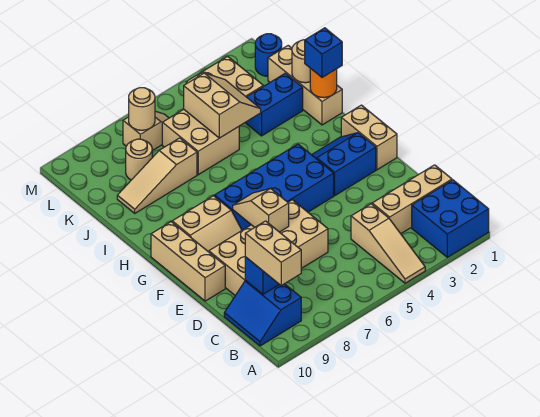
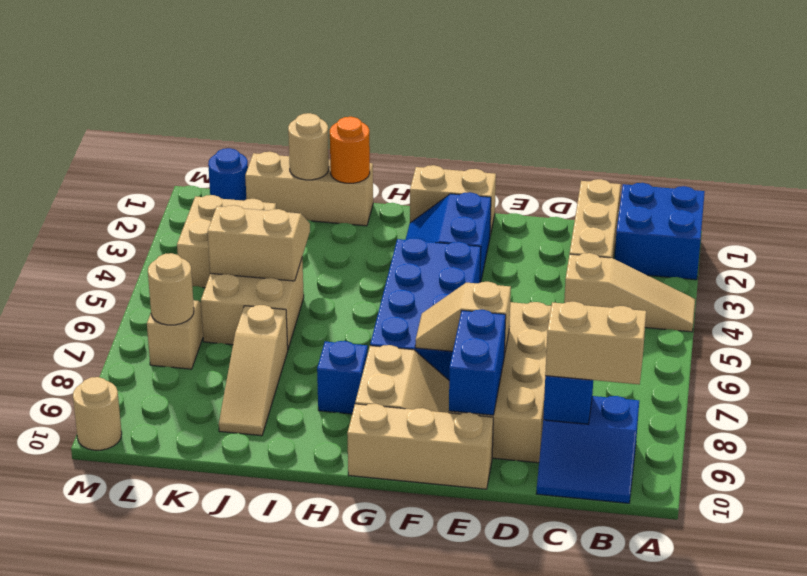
blue brick I1 level 3 -> blue brick H8 level 1
blue brick J2:J3 level 1 -> blue brick E8:E9 level 2
tan round brick K8 level 1 -> tan round brick M10 level 1

